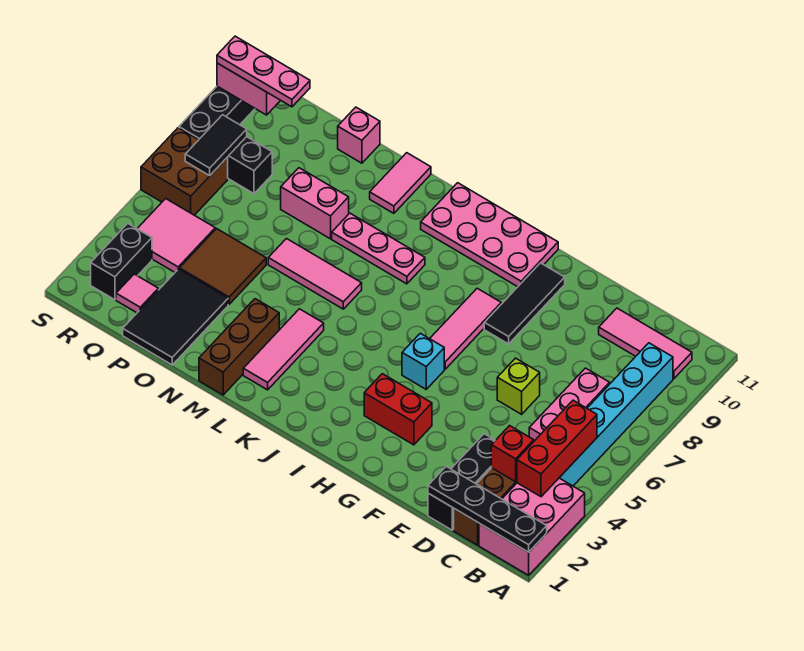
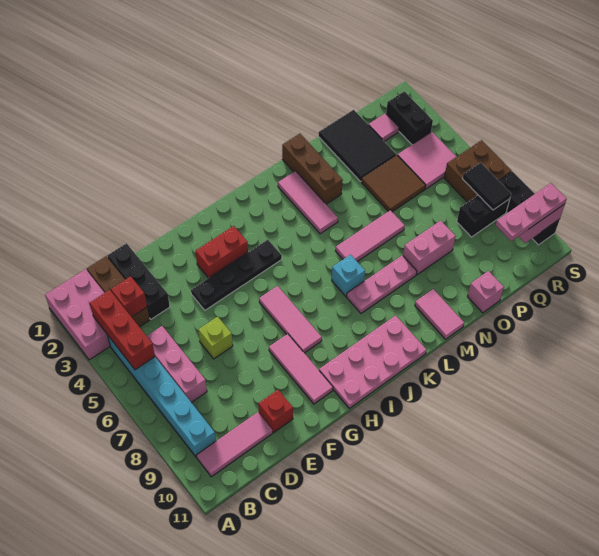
black plate A1:D1 level 2 -> black plate F4:I4 level 1
none -> red brick E10 level 1
black tile G8:G10 level 1 -> pink tile G8:G10 level 1
cyan brick H5 level 1 -> cyan brick K7 level 1

